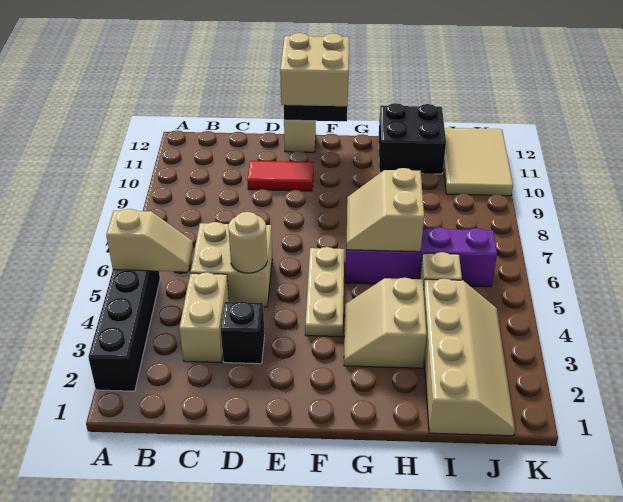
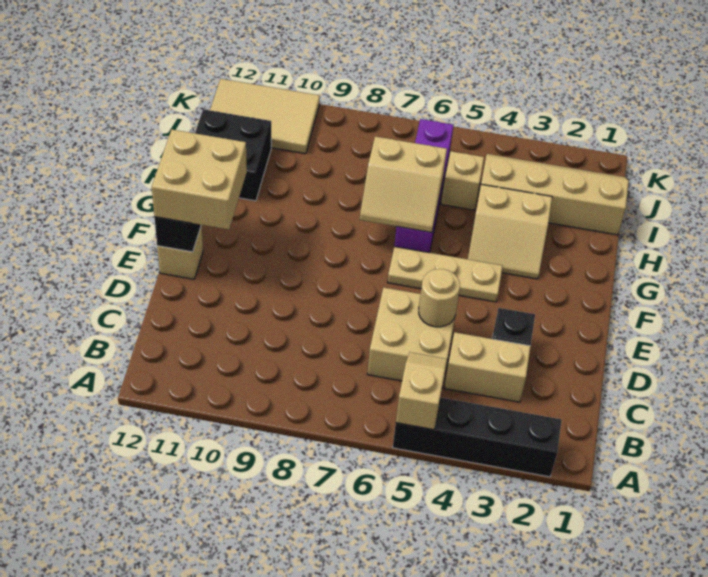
red tile D10:E10 level 1 -> none

